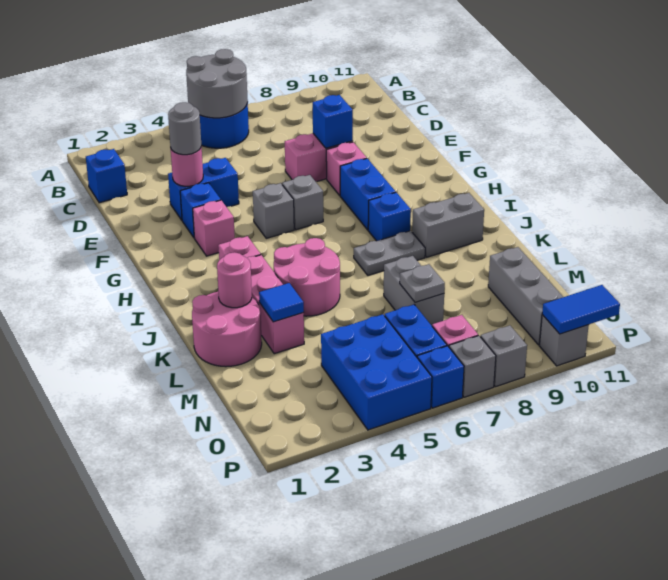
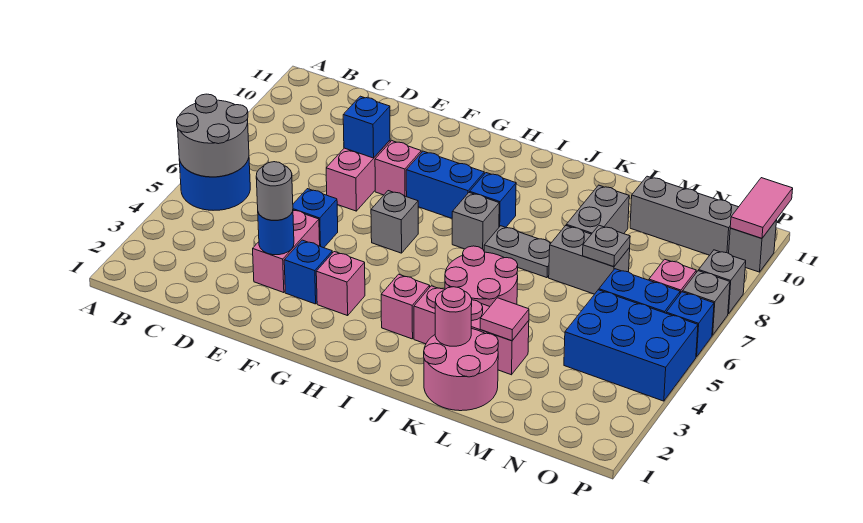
blue brick C1 level 1 -> blue brick E5 level 1
blue brick E3:E4 level 1 -> pink brick E3:E4 level 1
pink round brick E3 level 2 -> blue round brick E3 level 2
grey brick G5 level 1 -> grey brick I7 level 1
grey plate J7:J8 level 1 -> grey plate J7:K7 level 1
grey brick J9:J10 level 1 -> grey brick L8:L9 level 1
blue tile L3 level 2 -> pink tile L3 level 2
blue tile P10:P11 level 2 -> pink tile P10:P11 level 2

